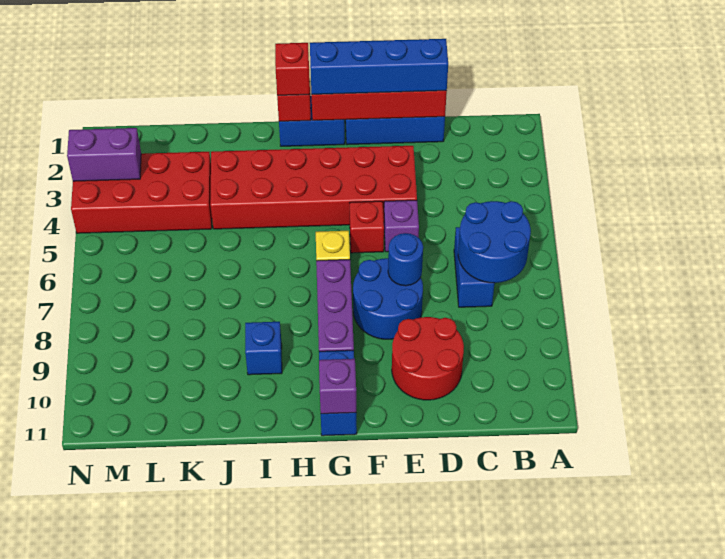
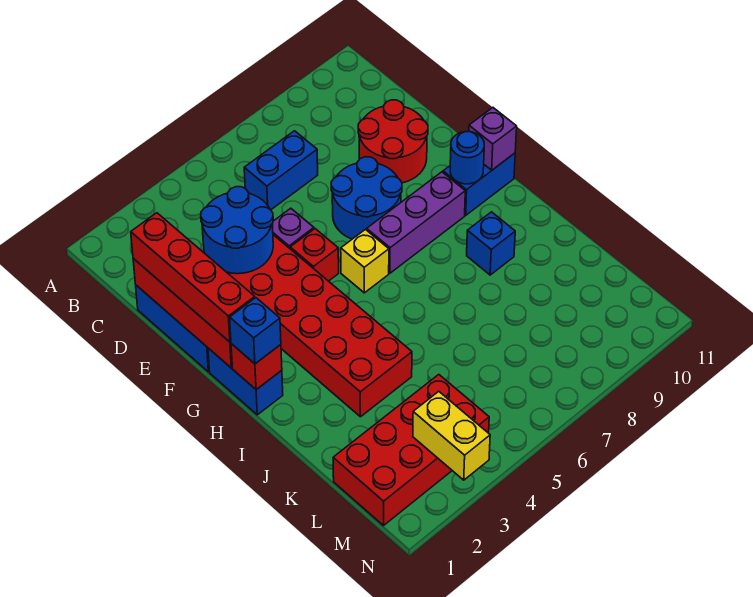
blue round brick B6:C7 level 2 -> blue round brick D3:E4 level 2
blue brick D1:G1 level 3 -> red brick D1:G1 level 3
blue round brick E7 level 2 -> blue round brick G10 level 2
red brick H1 level 3 -> blue brick H1 level 3
red brick K3:N4 level 1 -> red brick L1:M4 level 1
purple brick M3:N3 level 2 -> yellow brick M3:N3 level 2

